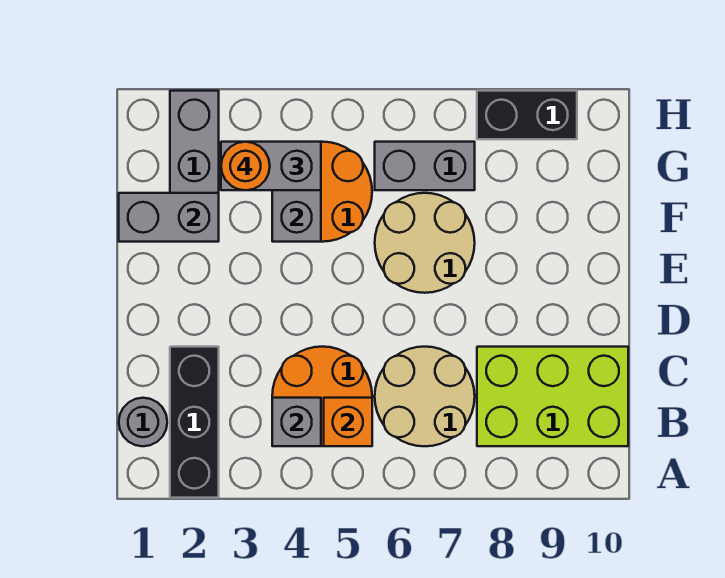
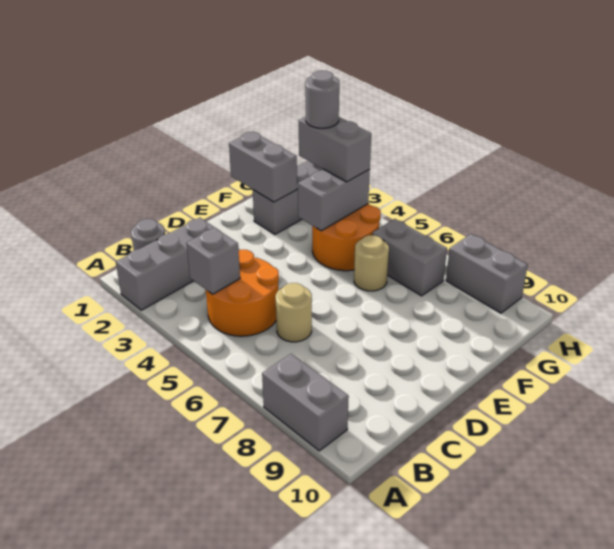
black brick A2:C2 level 1 -> grey brick A2:C2 level 1
none -> grey brick A8:A9 level 1
orange brick B5 level 2 -> none
tan round brick B6:C7 level 1 -> tan round brick C6 level 1
lime brick B8:C10 level 1 -> none
tan round brick E6:F7 level 1 -> tan round brick F6 level 1
orange round brick G3 level 4 -> grey round brick G3 level 4
black brick H8:H9 level 1 -> grey brick H8:H9 level 1

